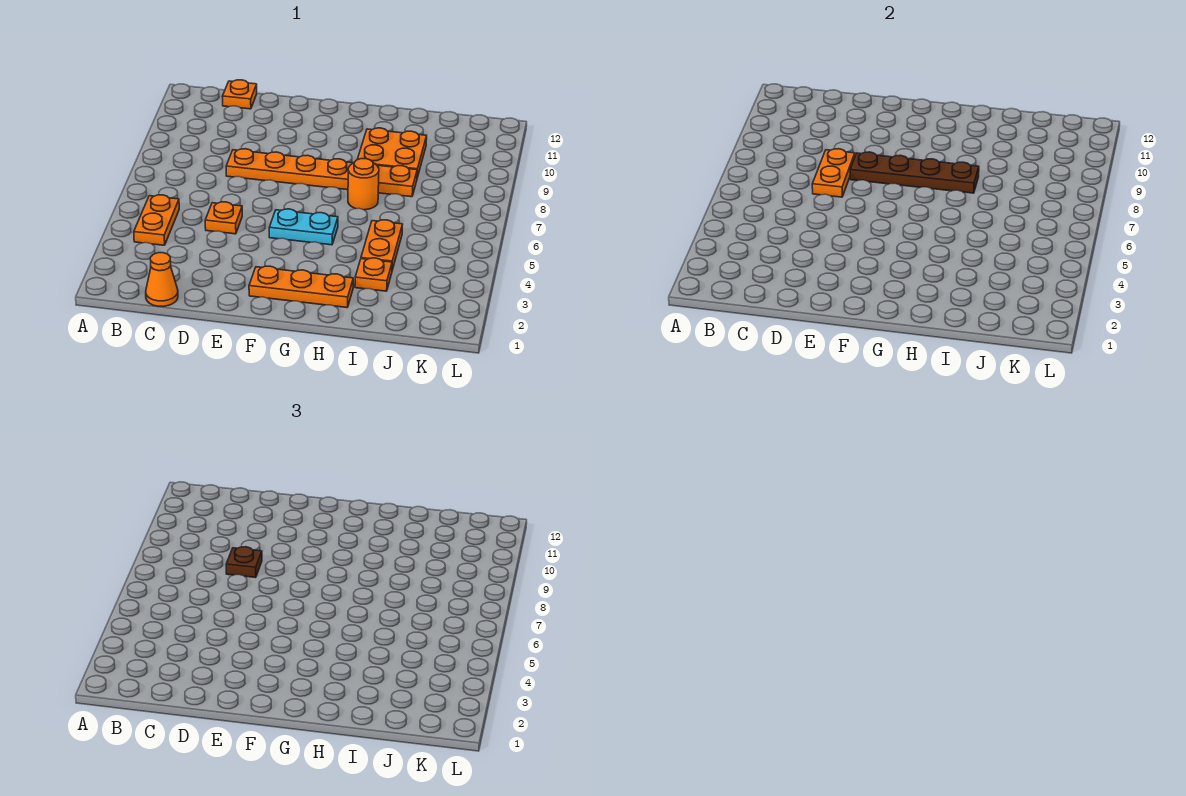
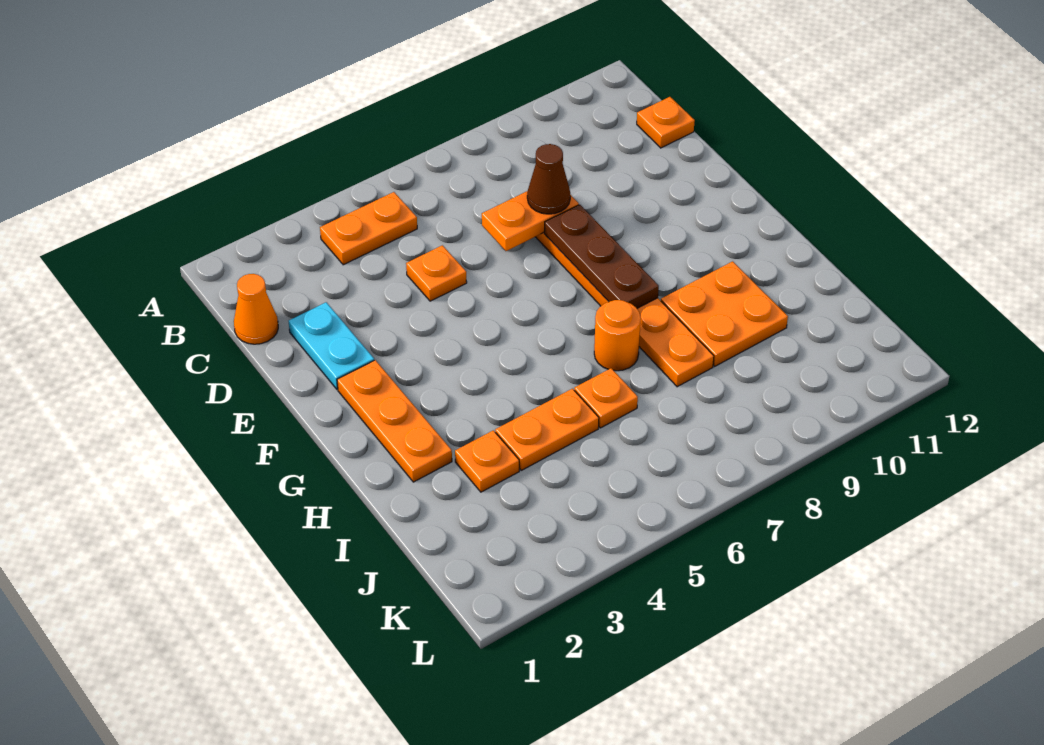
brown plate D8 level 3 -> brown cone D8 level 3
brown plate E8:H8 level 2 -> brown plate E8:G8 level 2
cyan plate F5:G5 level 1 -> cyan plate D2:E2 level 1
none -> orange plate I6 level 1

